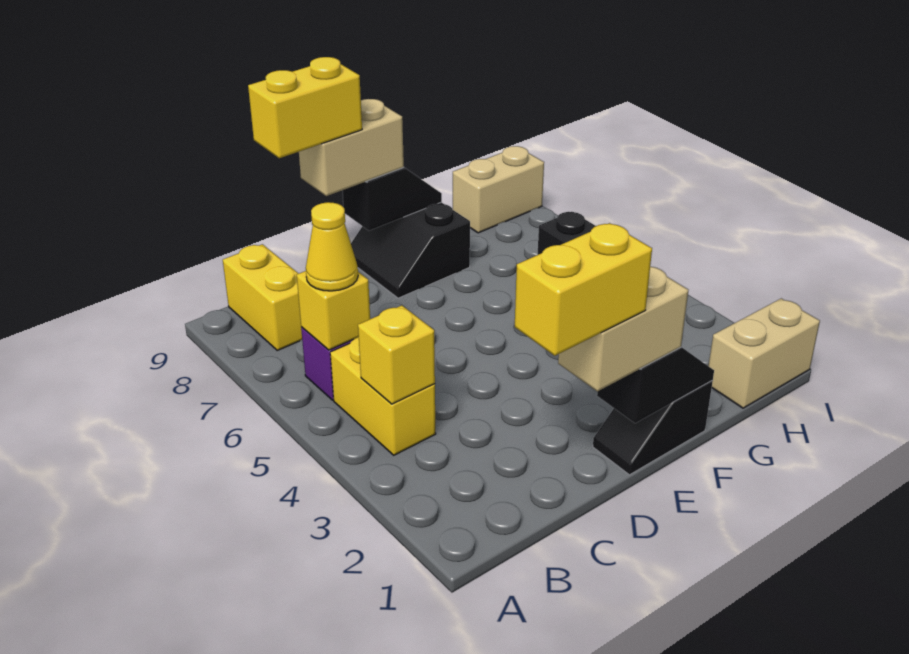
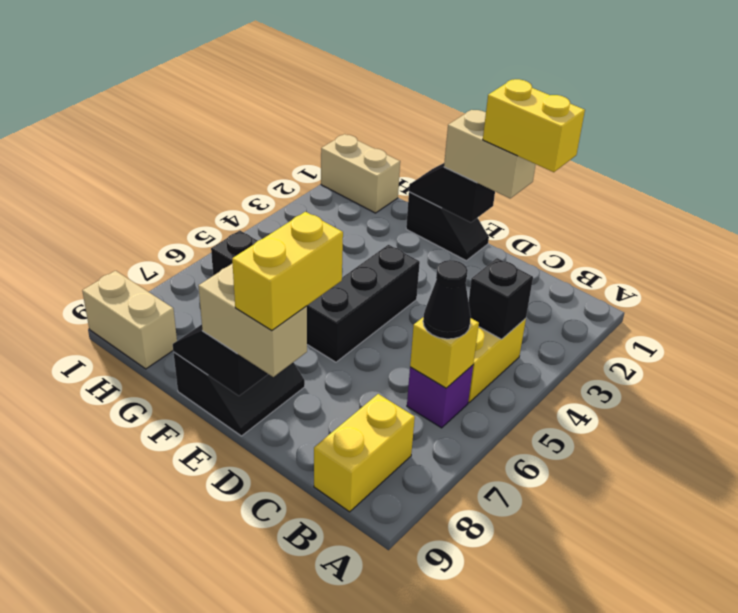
yellow brick B4 level 2 -> black brick B4 level 2
yellow cone B6 level 3 -> black cone B6 level 3
yellow brick C9:D9 level 4 -> yellow brick D8:D9 level 4
none -> black brick E4:E6 level 1

